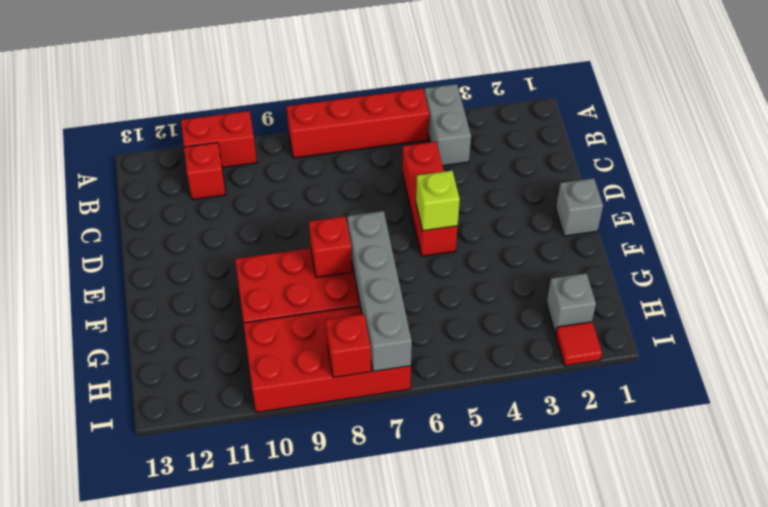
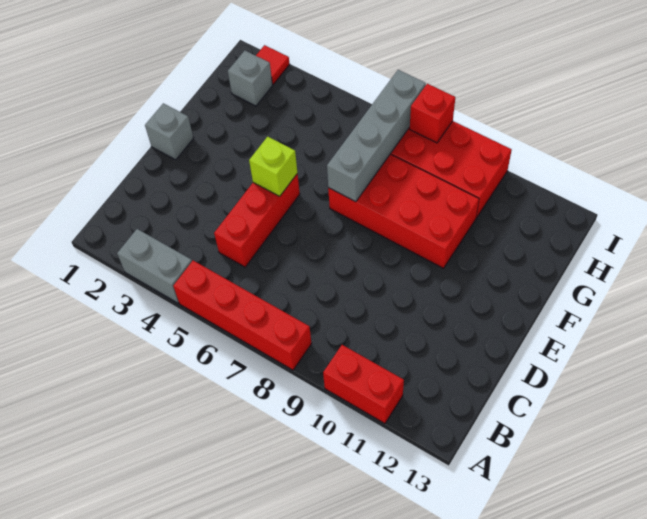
grey brick A4:B4 level 1 -> grey brick A3:A4 level 1
red brick B11 level 1 -> none
red brick F8 level 2 -> none

